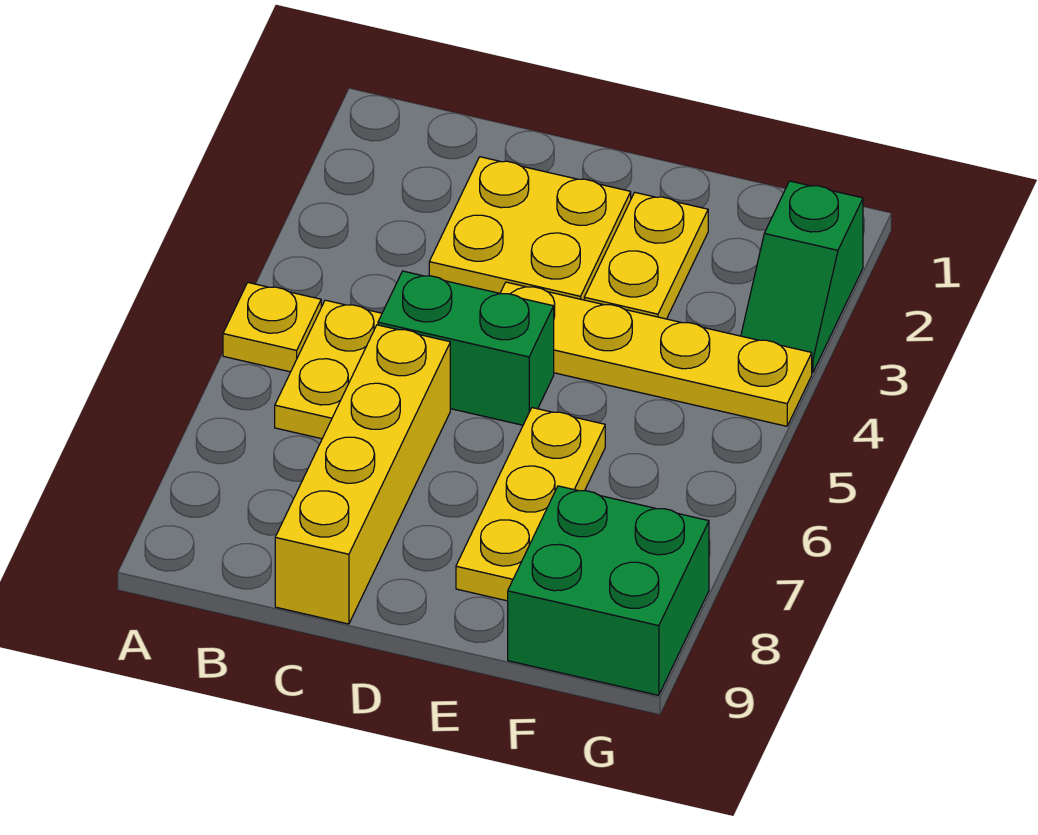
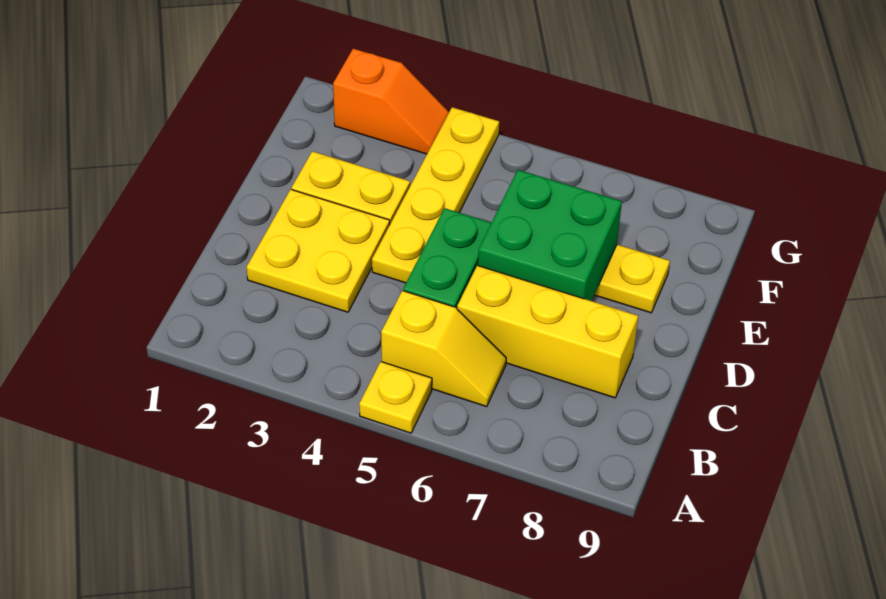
yellow plate B5:B6 level 1 -> yellow slope B5:B6 level 1 top 5
yellow brick C6:C9 level 1 -> yellow brick C6:C8 level 1
green brick F8:G9 level 1 -> green brick D6:E7 level 2
green slope G2:G3 level 1 top 2 -> orange slope G2:G3 level 1 top 2

